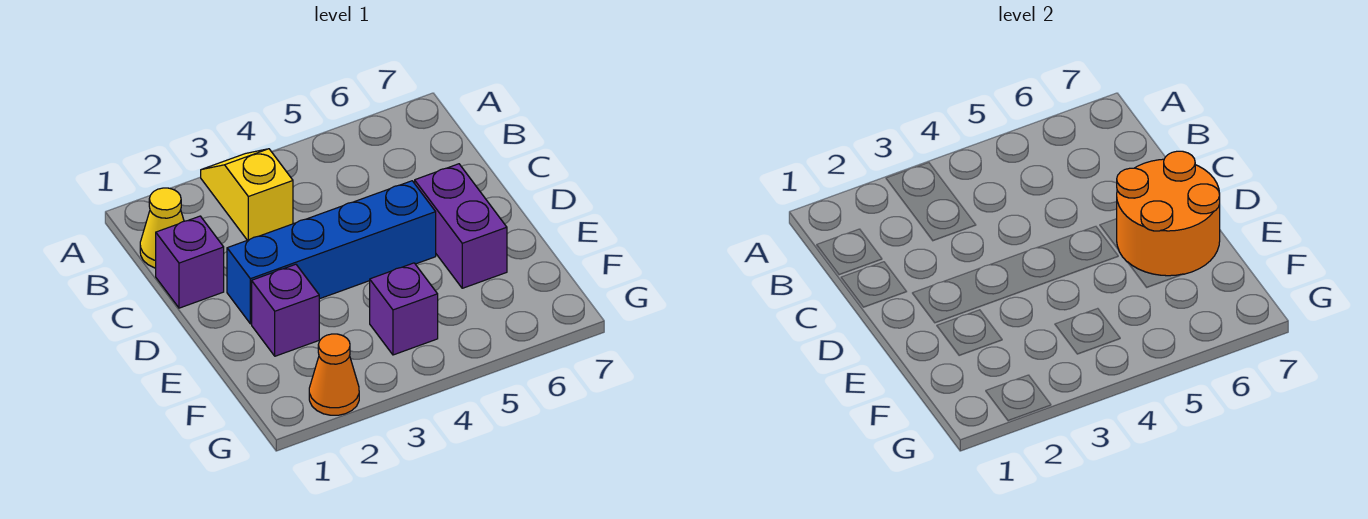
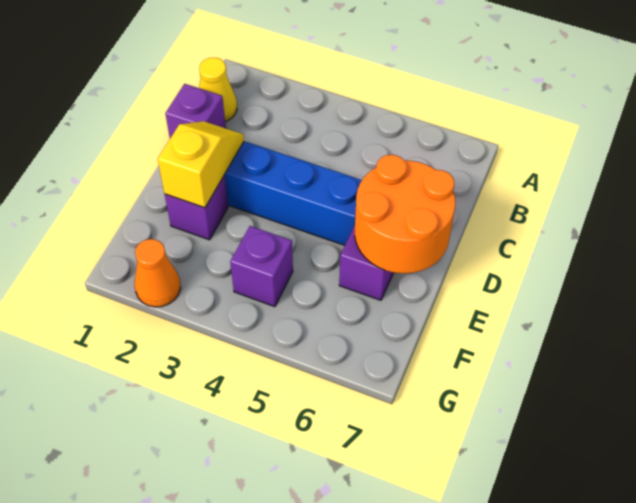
yellow slope A3:B3 level 1 top B -> yellow slope D2:E2 level 2 top E

